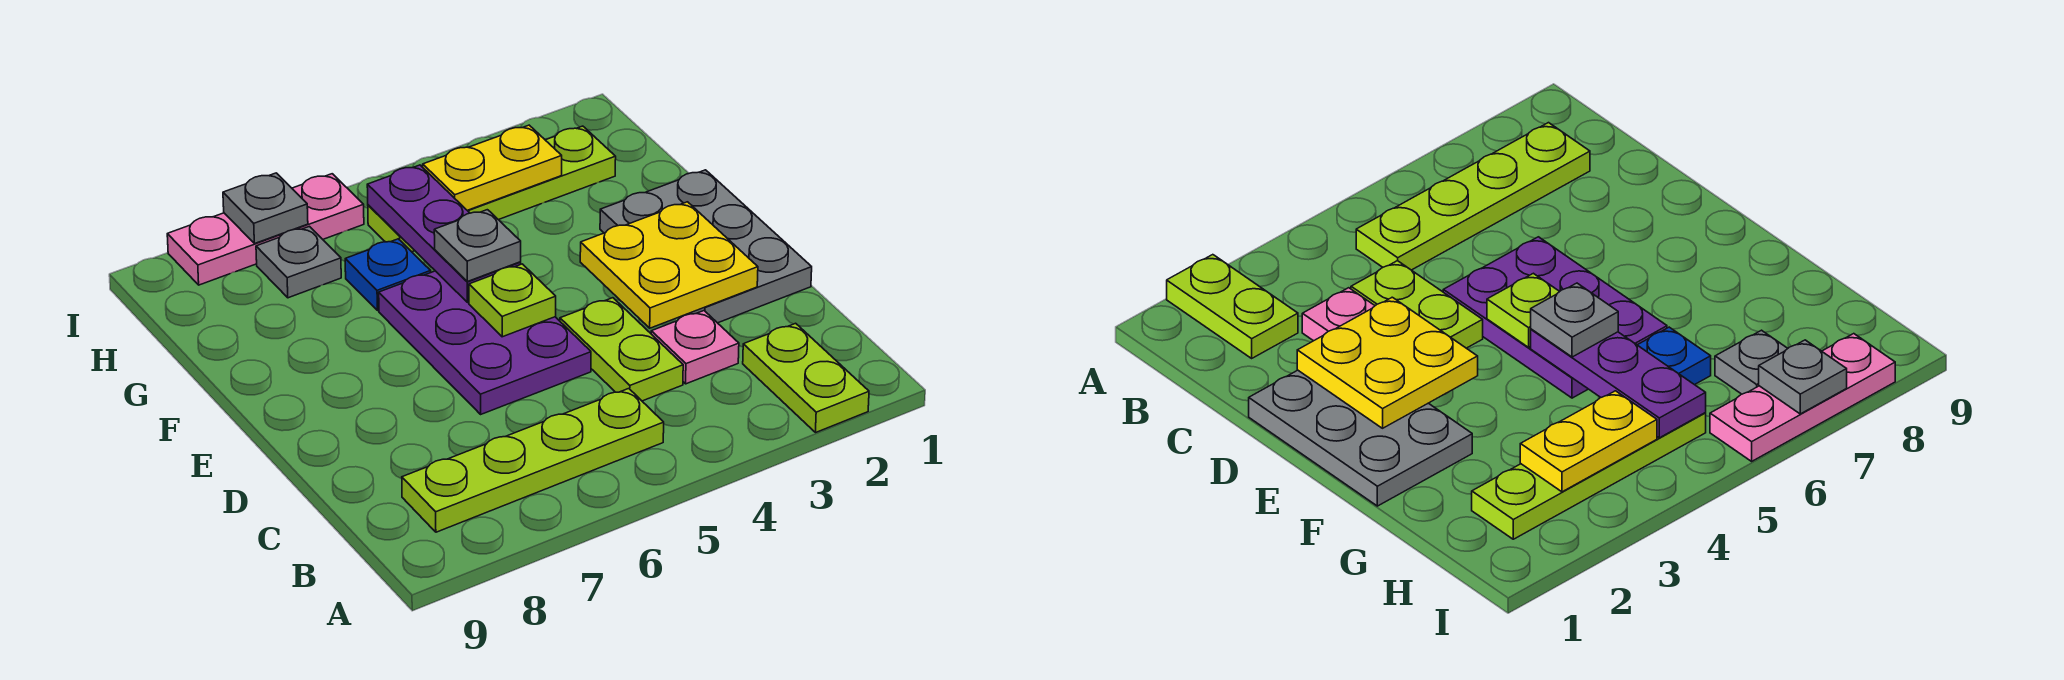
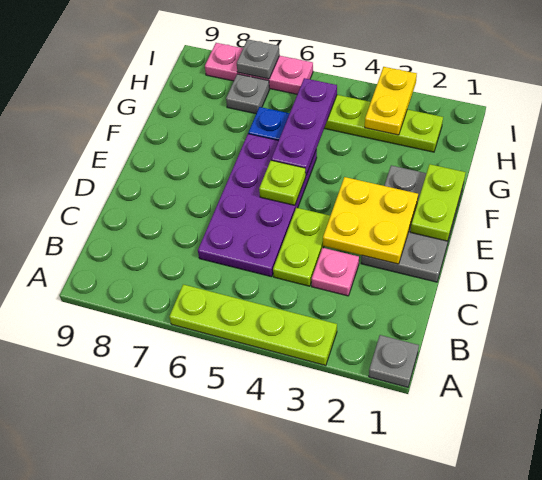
lime plate A2:B2 level 1 -> lime plate E1:F1 level 2
lime plate B5:B8 level 1 -> lime plate A3:A6 level 1
purple plate D5:F6 level 1 -> purple plate C5:F6 level 1
grey plate F5 level 3 -> grey plate A1 level 1
yellow plate H3:H4 level 2 -> yellow plate H3:I3 level 2

